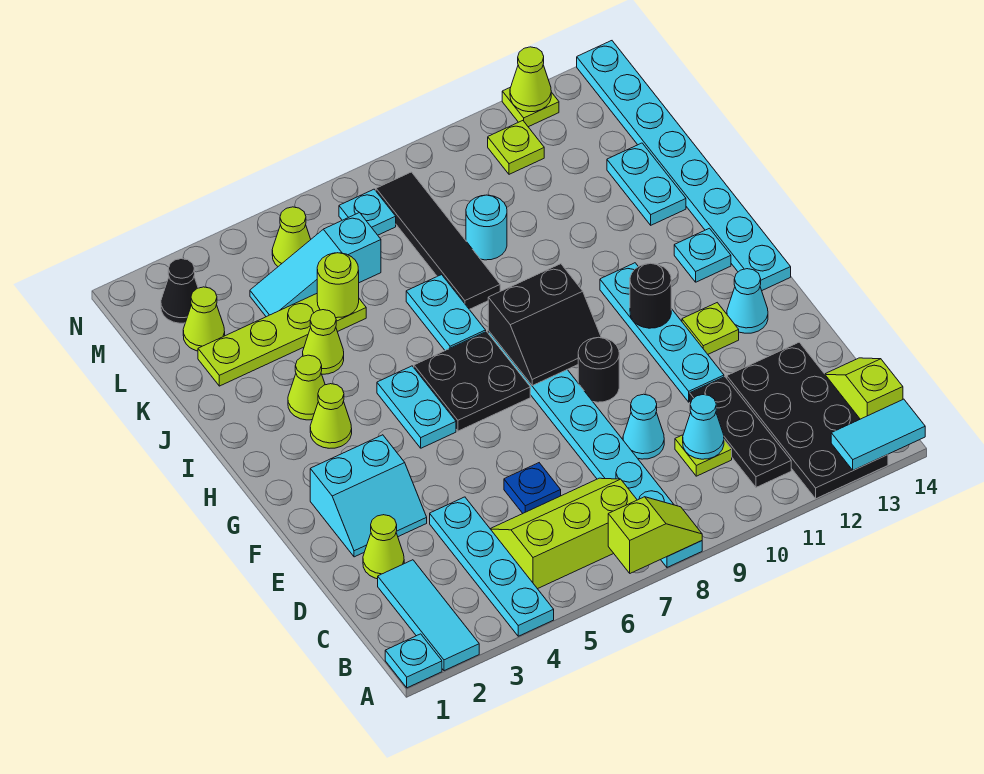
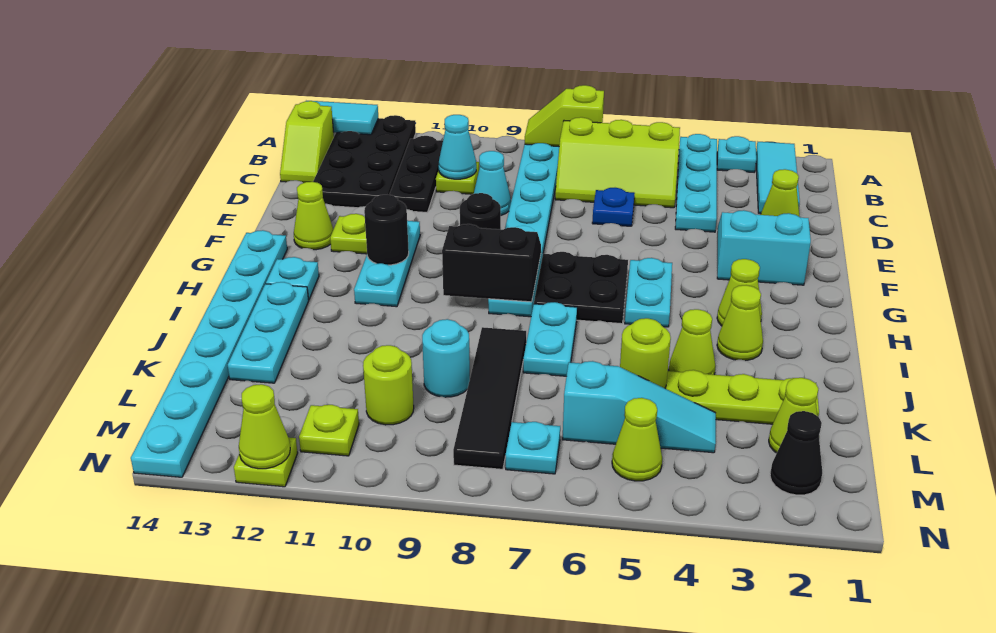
cyan plate A1 level 1 -> cyan plate A3 level 1
cyan plate E11:H11 level 1 -> cyan plate F11:H11 level 1
cyan cone F13 level 1 -> lime cone F13 level 1
cyan plate J13:K13 level 1 -> cyan plate I13:K13 level 1
none -> lime round brick L10 level 1

